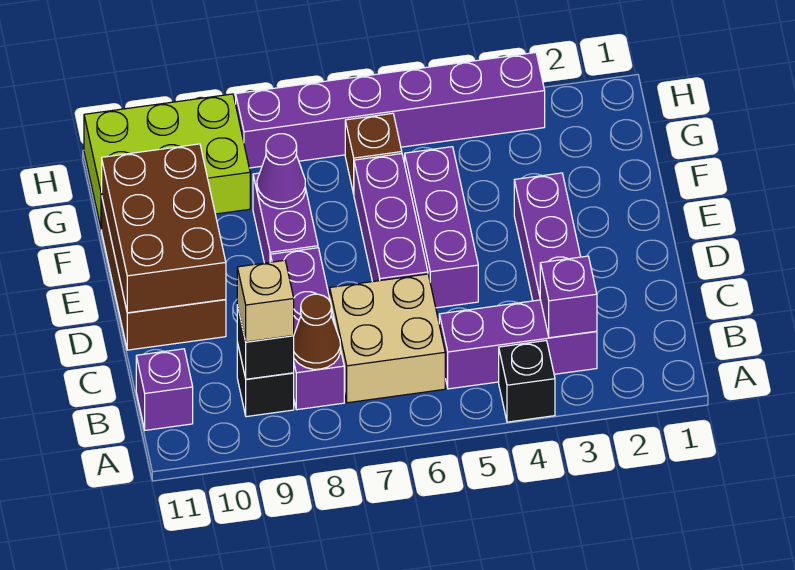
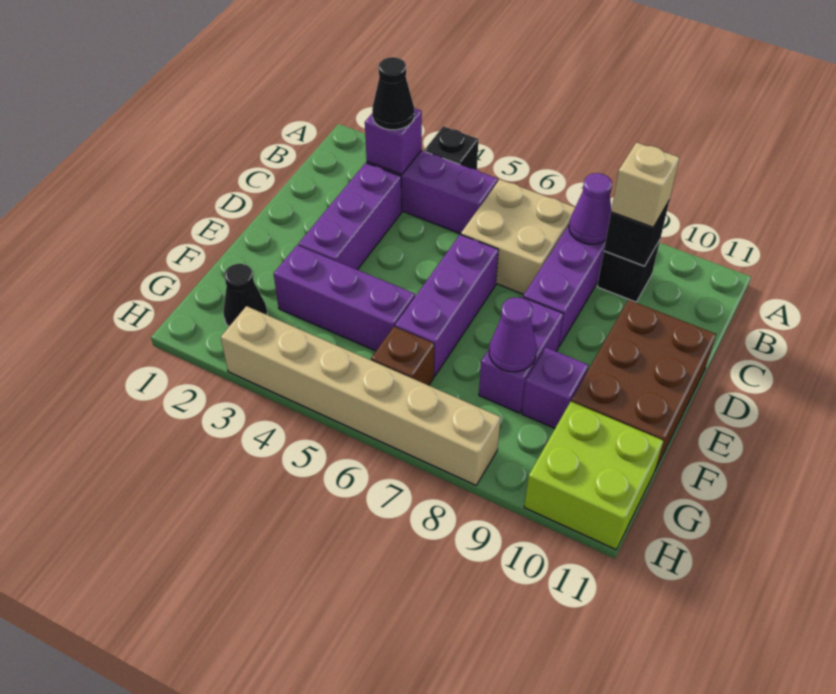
none -> black cone B3 level 3
brown cone B8 level 2 -> purple cone B8 level 2
purple brick B11 level 1 -> purple brick F9 level 1
purple brick D5:F5 level 1 -> purple brick F3:F5 level 1
brown brick D10:F11 level 2 -> none
none -> black cone G2 level 1
lime brick G9:H11 level 1 -> lime brick G10:H11 level 1
purple brick H3:H8 level 1 -> tan brick H3:H8 level 1

